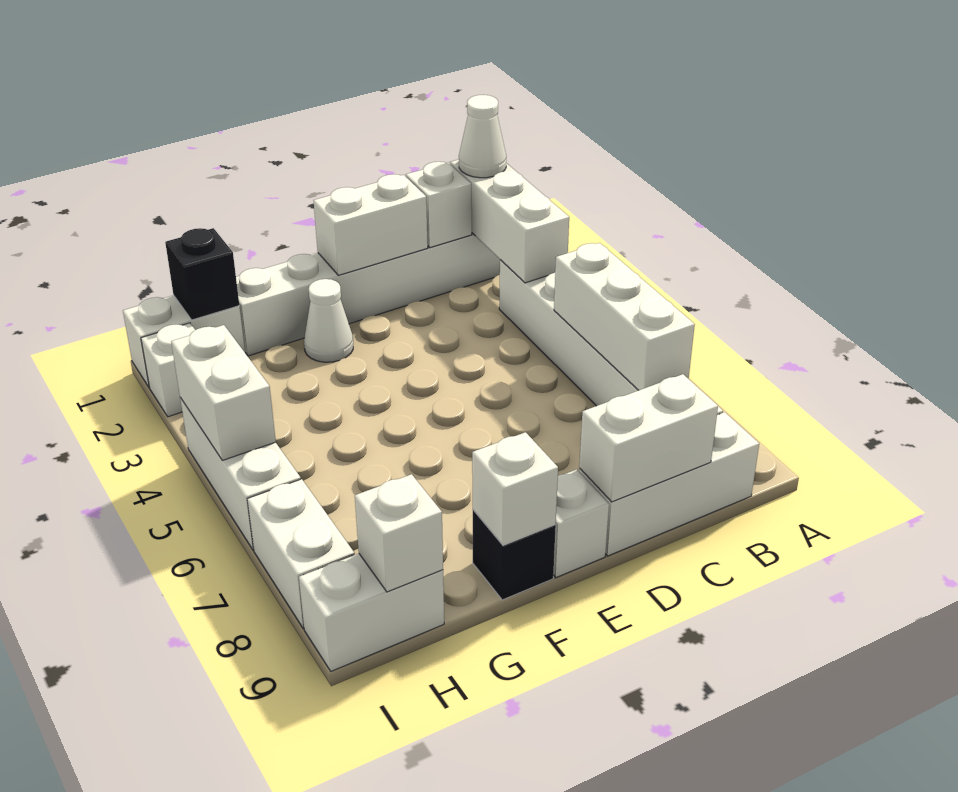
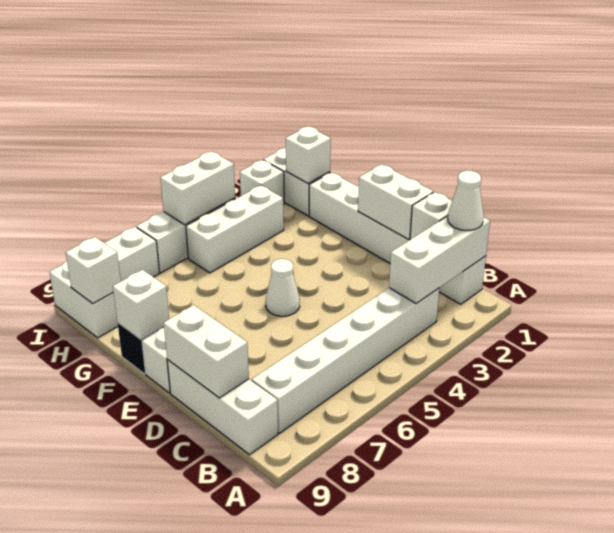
white brick B5:B7 level 2 -> white brick H3:H5 level 1
white cone F2 level 1 -> white cone E5 level 1
black brick H1 level 2 -> white brick H1 level 2

